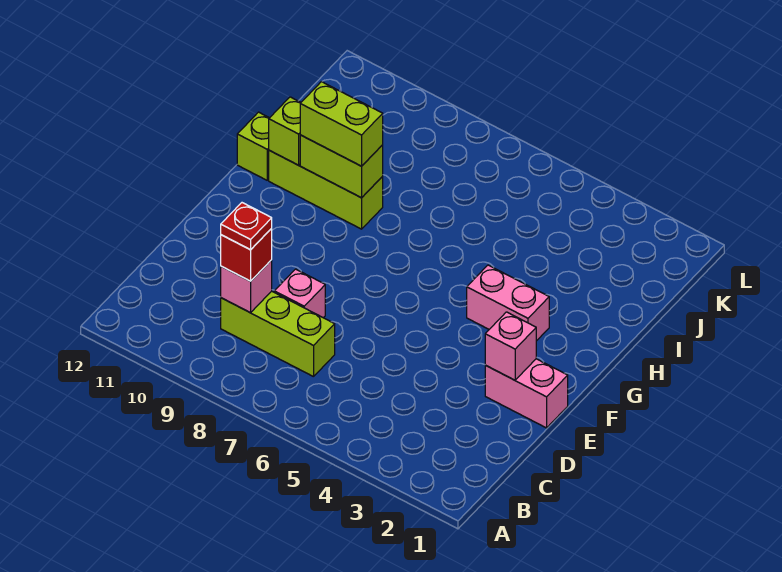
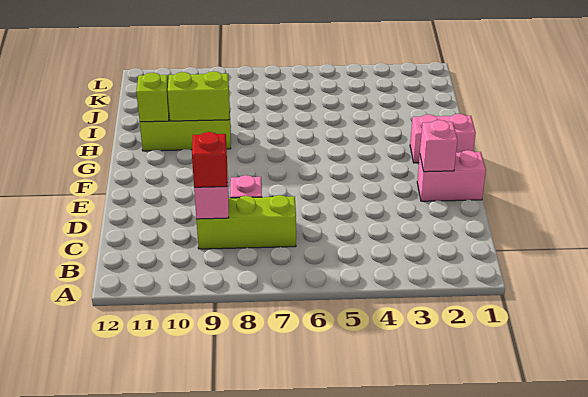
red plate C9 level 4 -> none
pink brick G3:G4 level 1 -> pink brick G1:G2 level 1
lime brick H9:H10 level 3 -> none
lime brick H12 level 1 -> none

